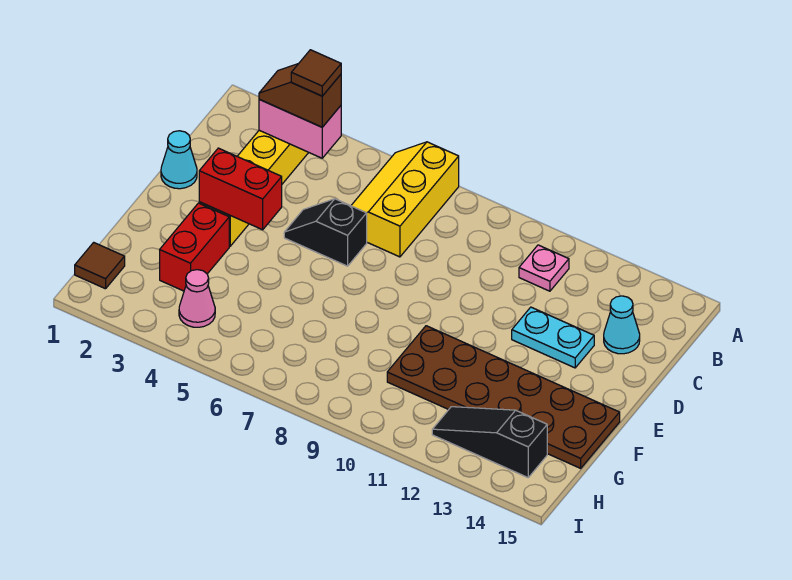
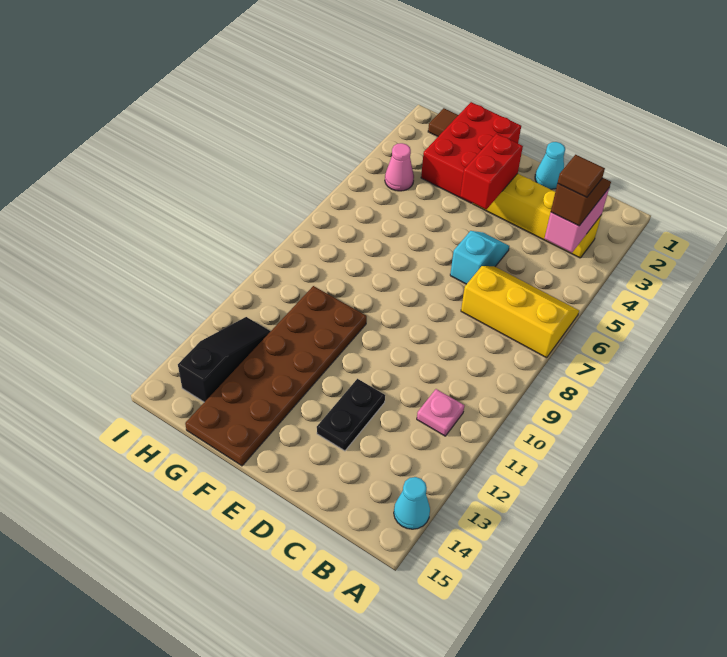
cyan cone C14 level 1 -> cyan cone A14 level 1
black slope D5:D6 level 1 top 6 -> cyan slope D5:D6 level 1 top 6
cyan plate D12:D13 level 1 -> black plate D12:D13 level 1
red brick F3:G3 level 1 -> red brick F1:G3 level 1

